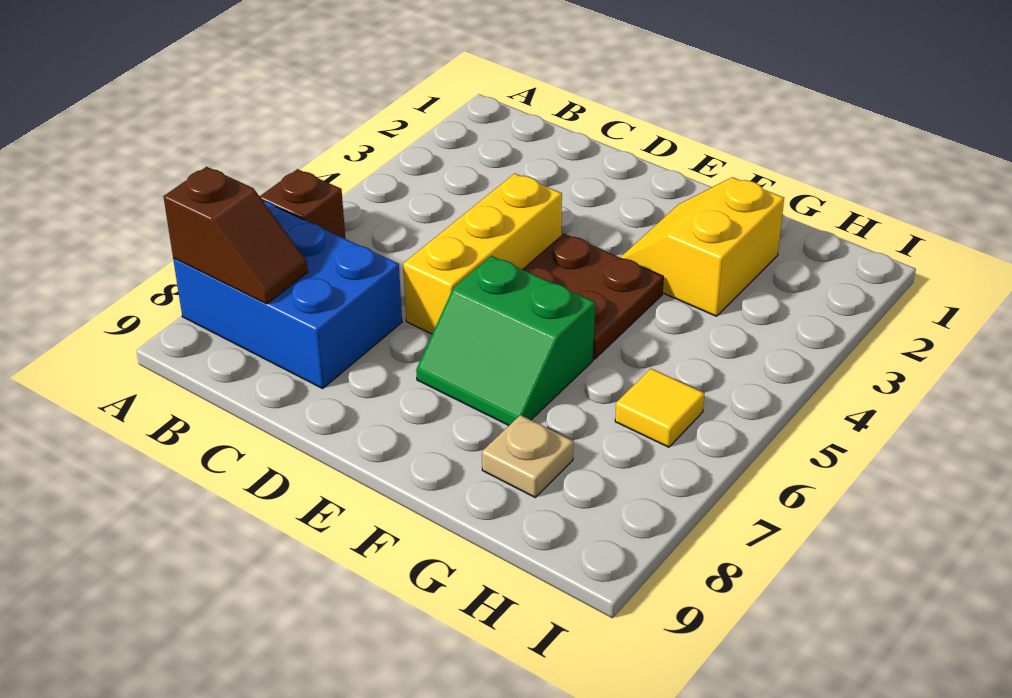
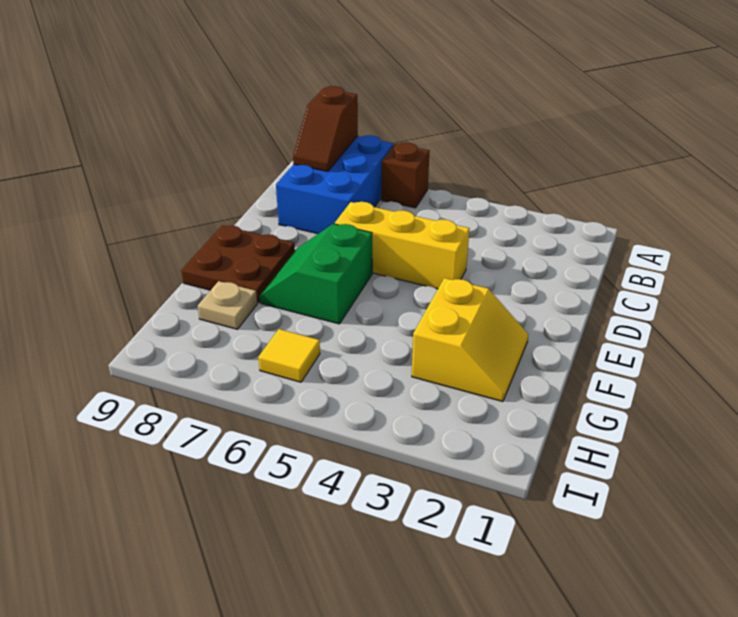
brown plate E4:F5 level 1 -> brown plate E8:F9 level 1
yellow slope F2:G3 level 1 top G -> yellow slope F2:G3 level 1 top 3

